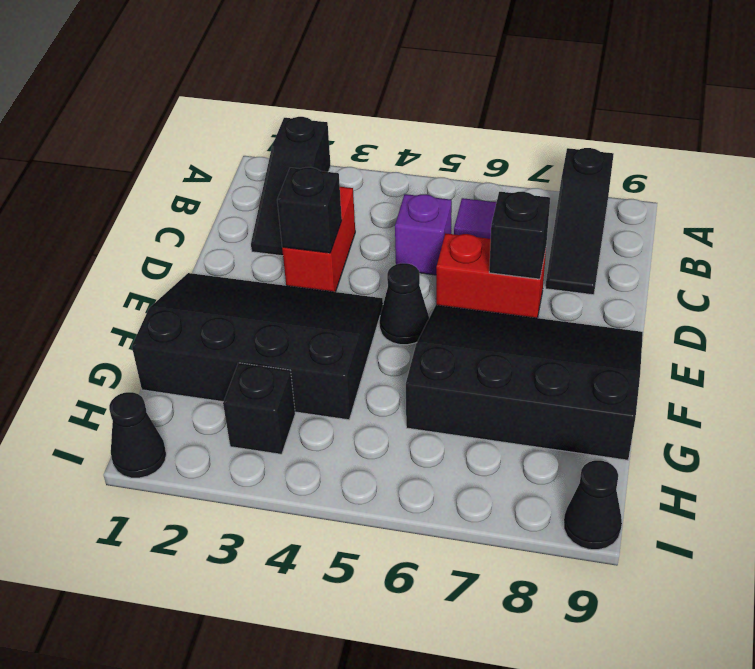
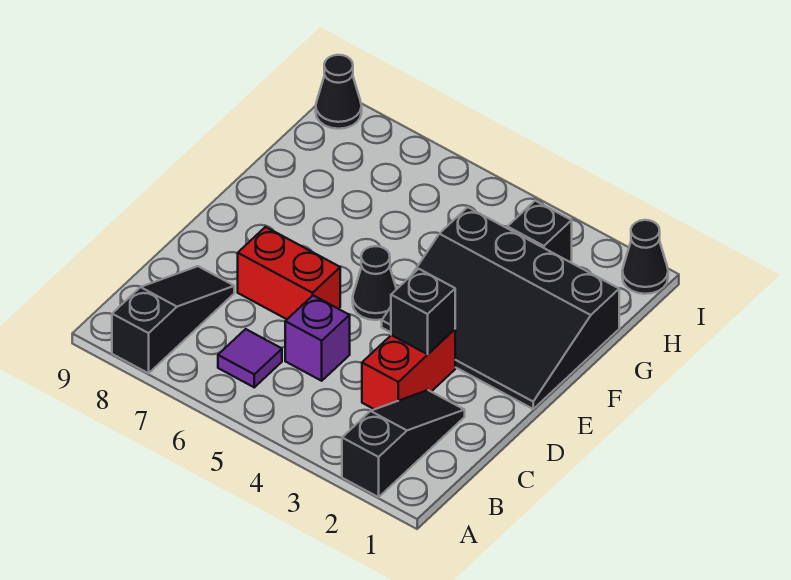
black brick D7 level 2 -> none
black slope E6:G9 level 1 top G -> none

